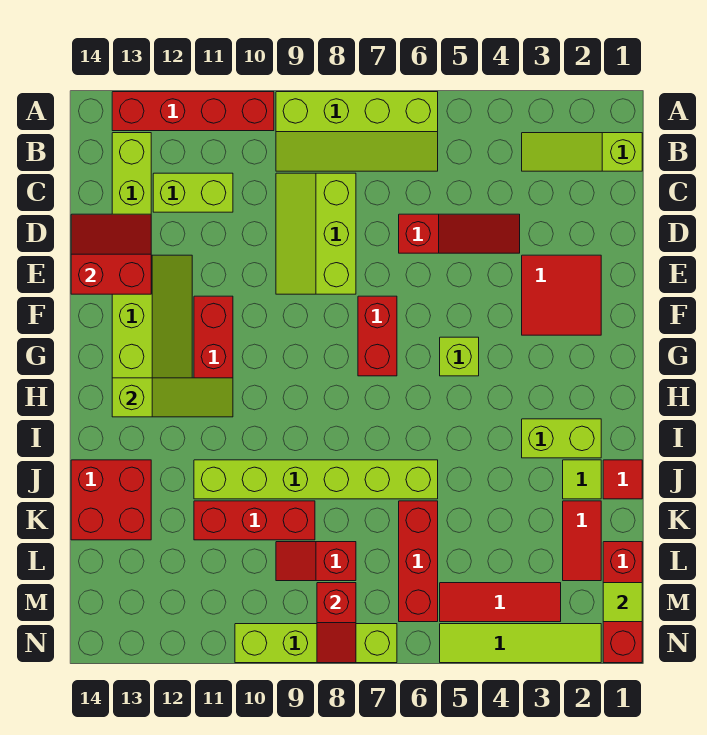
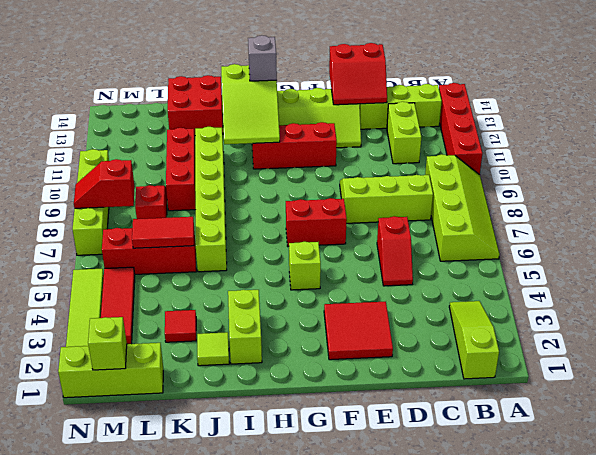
lime slope A6:B9 level 1 top A -> lime slope A6:B9 level 1 top B
red slope D4:D6 level 1 top 6 -> red slope D5:D6 level 1 top 6
red slope D13:E14 level 2 top E -> red slope D13:E14 level 2 top 14
lime slope H11:H13 level 2 top 13 -> lime slope H11:I13 level 2 top 13
none -> grey brick H13 level 3
red tile J1 level 1 -> red tile K3 level 1
red tile K2:L2 level 1 -> red tile K6:L6 level 2
red brick L1:N1 level 1 -> lime brick L1:N1 level 1
lime tile M1 level 2 -> lime brick M1 level 2

